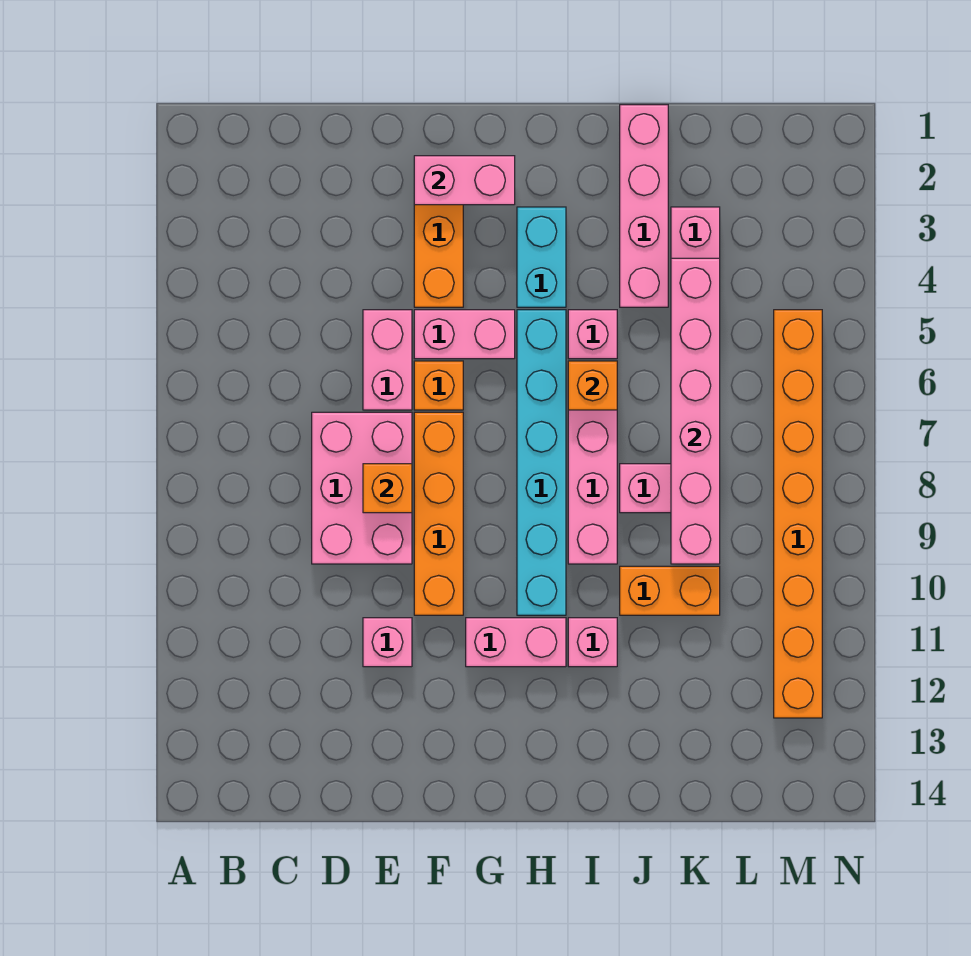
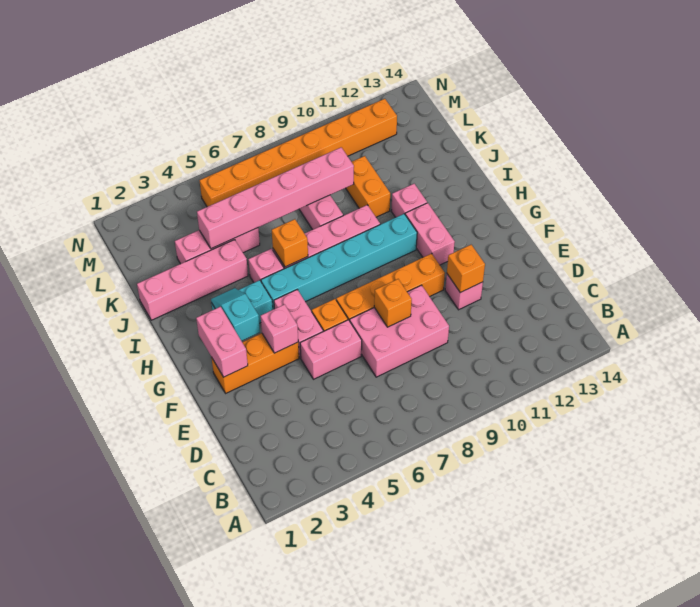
none -> orange brick E11 level 2
none -> pink brick F4 level 2
none -> cyan slope G3:H3 level 2 top G

